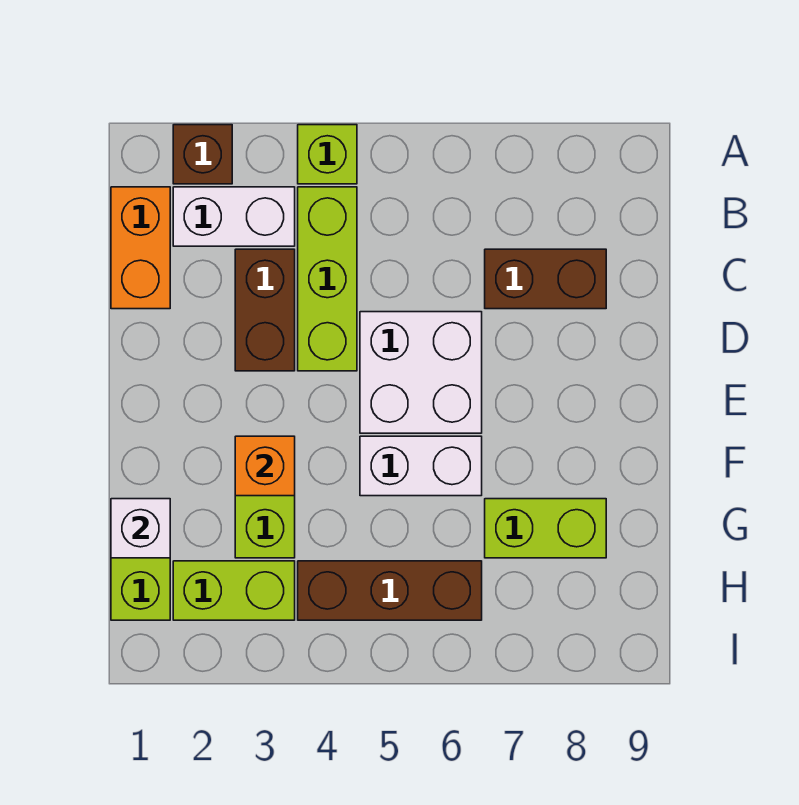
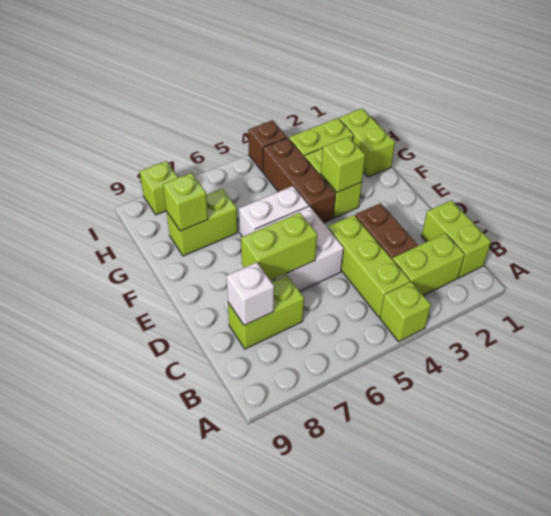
brown brick A2 level 1 -> brown brick I4 level 1
orange brick B1:C1 level 1 -> lime brick B1:C1 level 1
white brick B2:B3 level 1 -> lime brick B2:B3 level 1
brown brick C7:C8 level 1 -> lime brick C7:C8 level 1
none -> lime brick D6:D7 level 2
orange brick F3 level 2 -> lime brick F3 level 2
white brick G1 level 2 -> white brick C8 level 2
none -> lime brick G8 level 2
brown brick H4:H6 level 1 -> brown brick F4:H4 level 1
none -> lime brick I8 level 1

